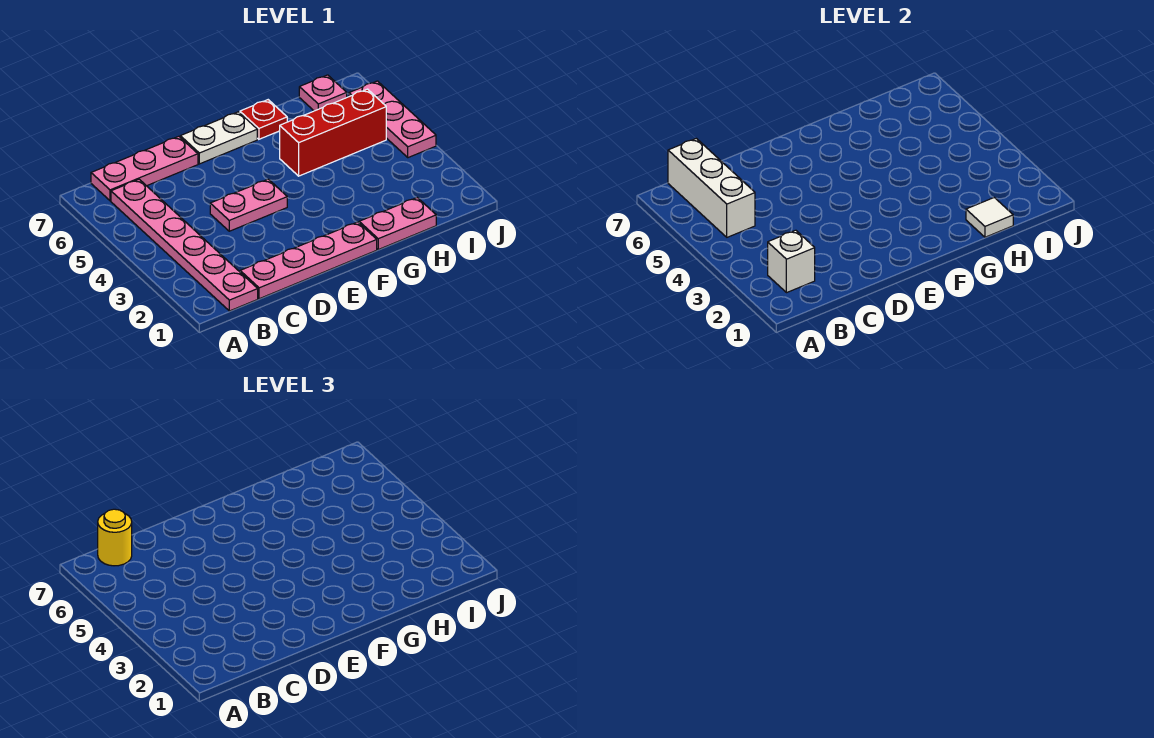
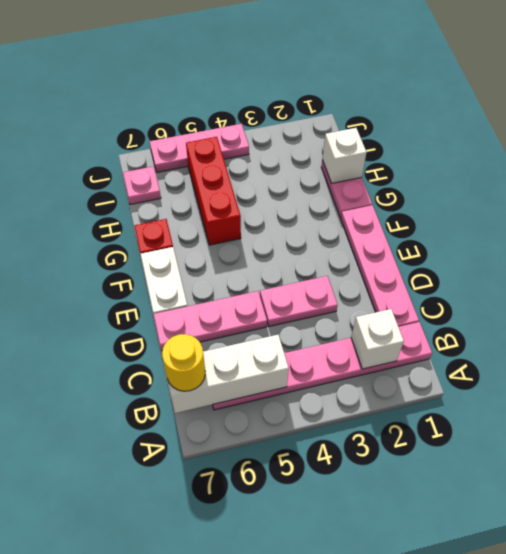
pink plate B7:D7 level 1 -> pink plate D5:D7 level 1
pink plate D4:E4 level 1 -> pink plate D3:D4 level 1
white tile H1 level 2 -> white brick H1 level 2

